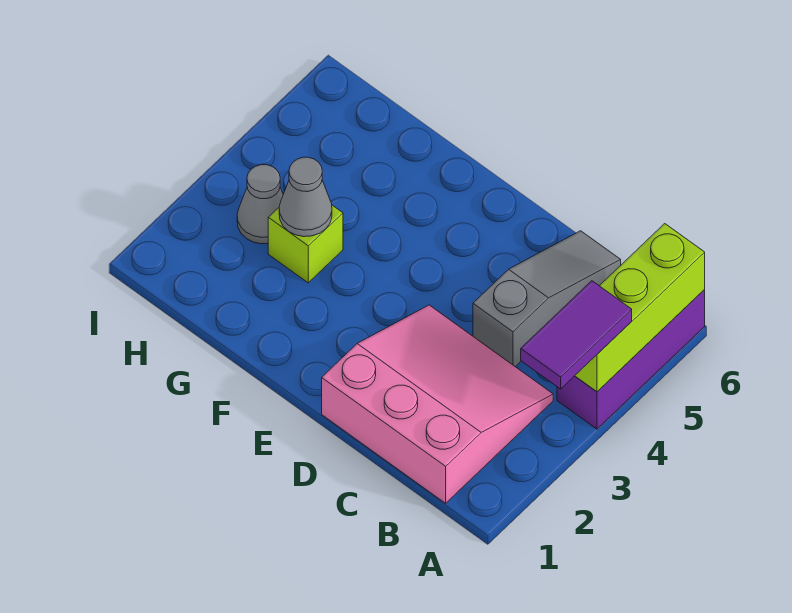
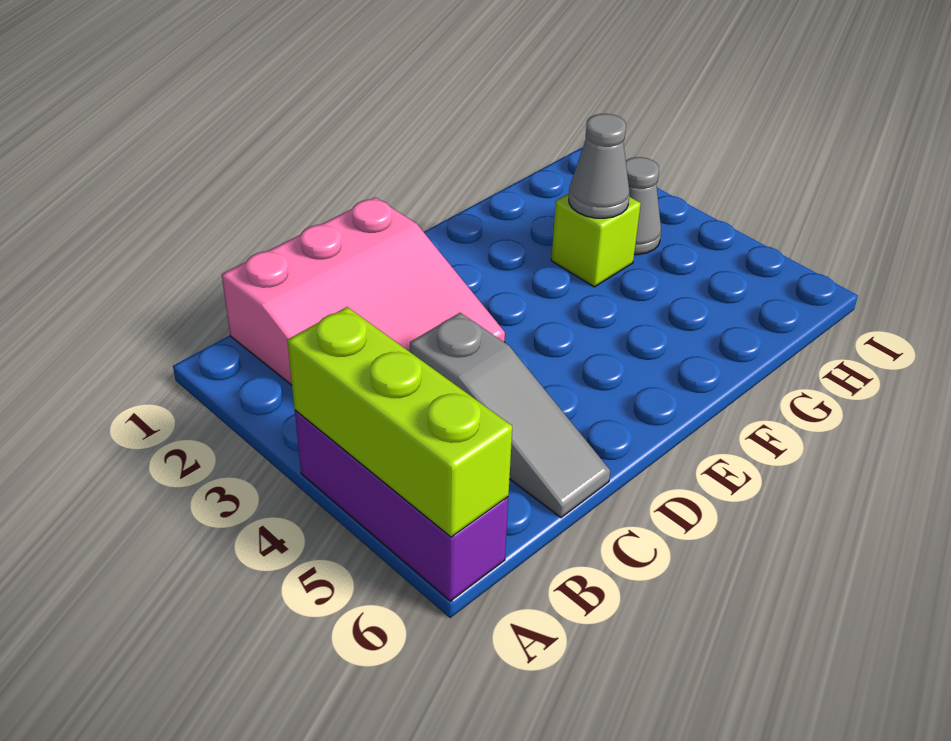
purple tile A3:A4 level 3 -> none

